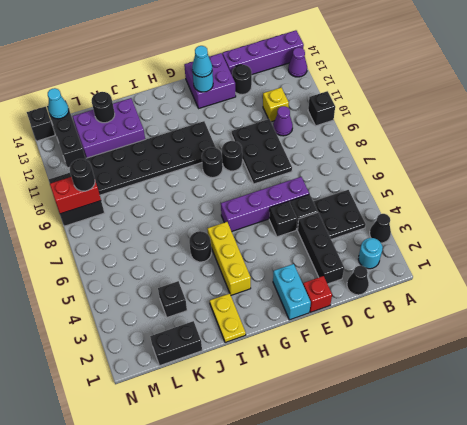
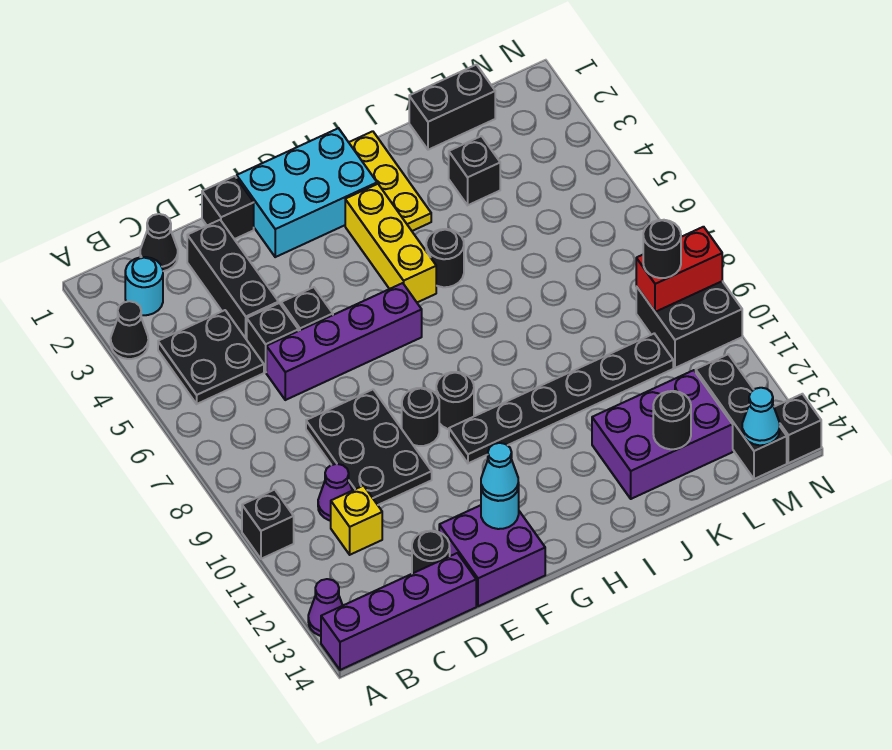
red brick E1 level 1 -> black brick E1 level 1
cyan brick F1:F2 level 1 -> cyan brick F1:H2 level 1
black plate G10:L11 level 1 -> black plate G10:L10 level 1
yellow plate I1:I2 level 1 -> yellow plate I1:I3 level 1

